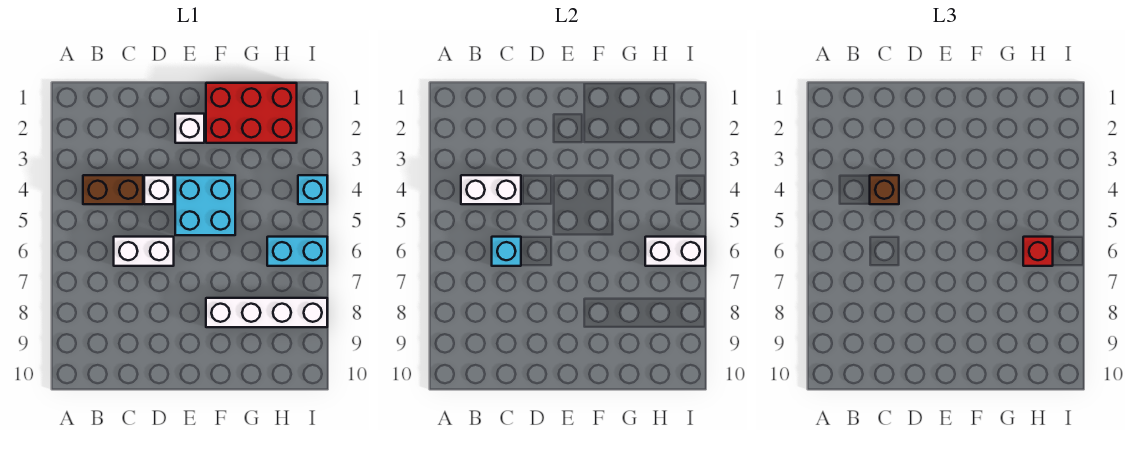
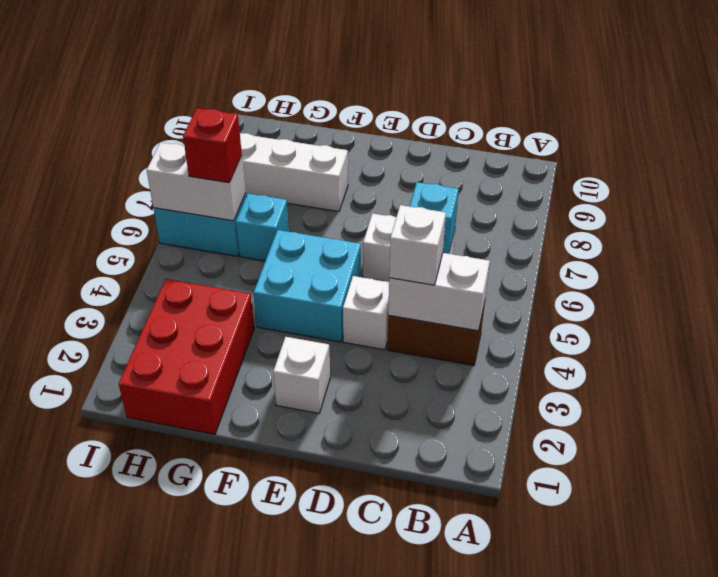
brown brick C4 level 3 -> white brick C4 level 3
red brick F1:H2 level 1 -> red brick G1:H3 level 1
cyan brick I4 level 1 -> cyan brick G6 level 1

